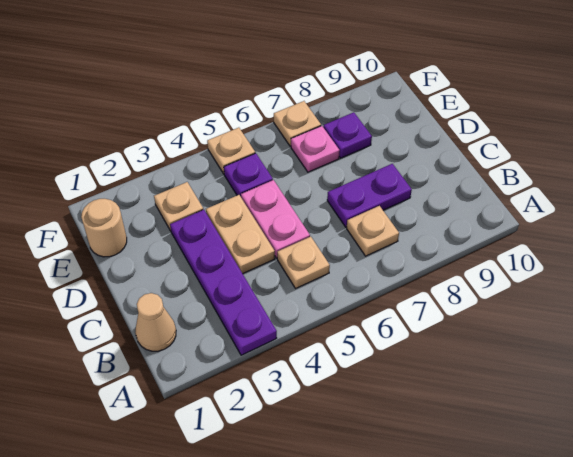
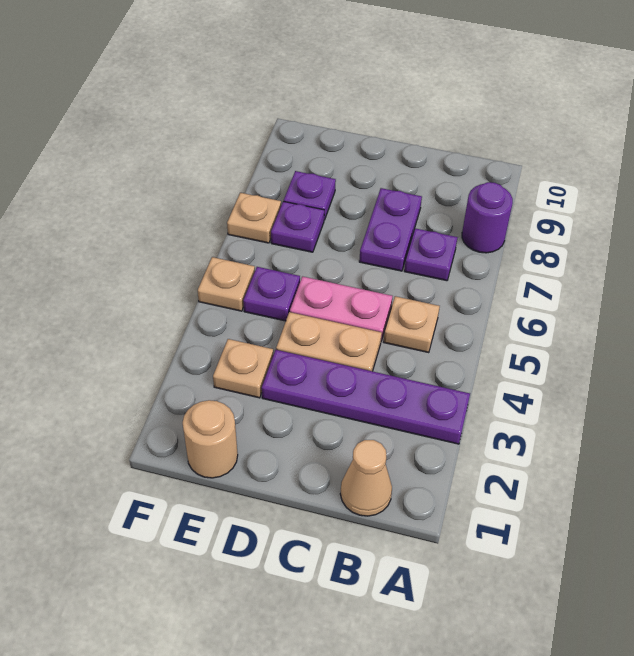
none -> purple round brick A8 level 1
tan plate B7 level 1 -> purple plate B7 level 1
pink plate E7 level 1 -> purple plate E7 level 1

